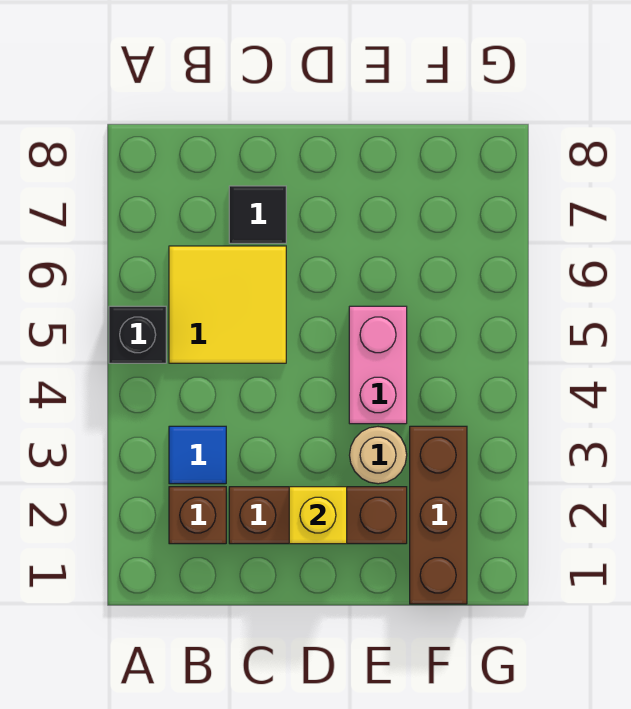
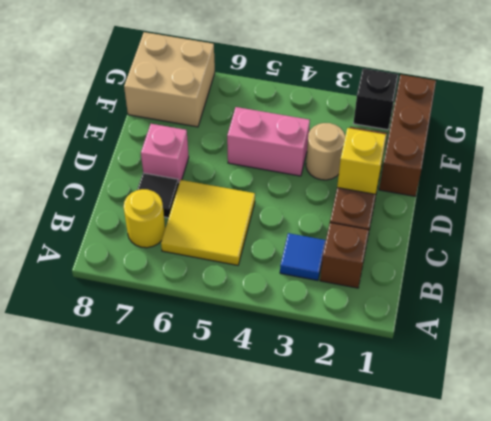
black brick A5 level 1 -> black brick G2 level 1
none -> yellow round brick B7 level 1
none -> pink brick D7 level 1
brown brick F1:F3 level 1 -> brown brick E1:G1 level 1
none -> tan brick F7:G8 level 1

